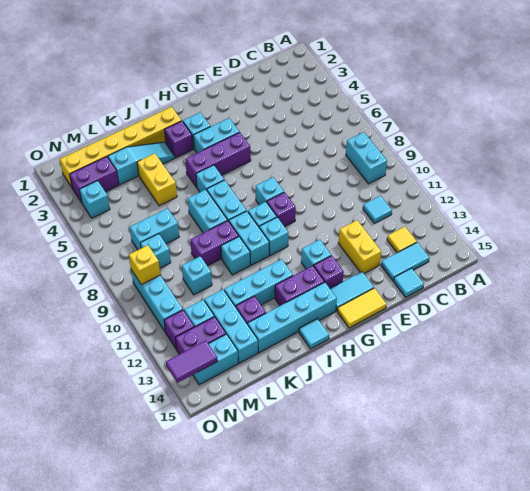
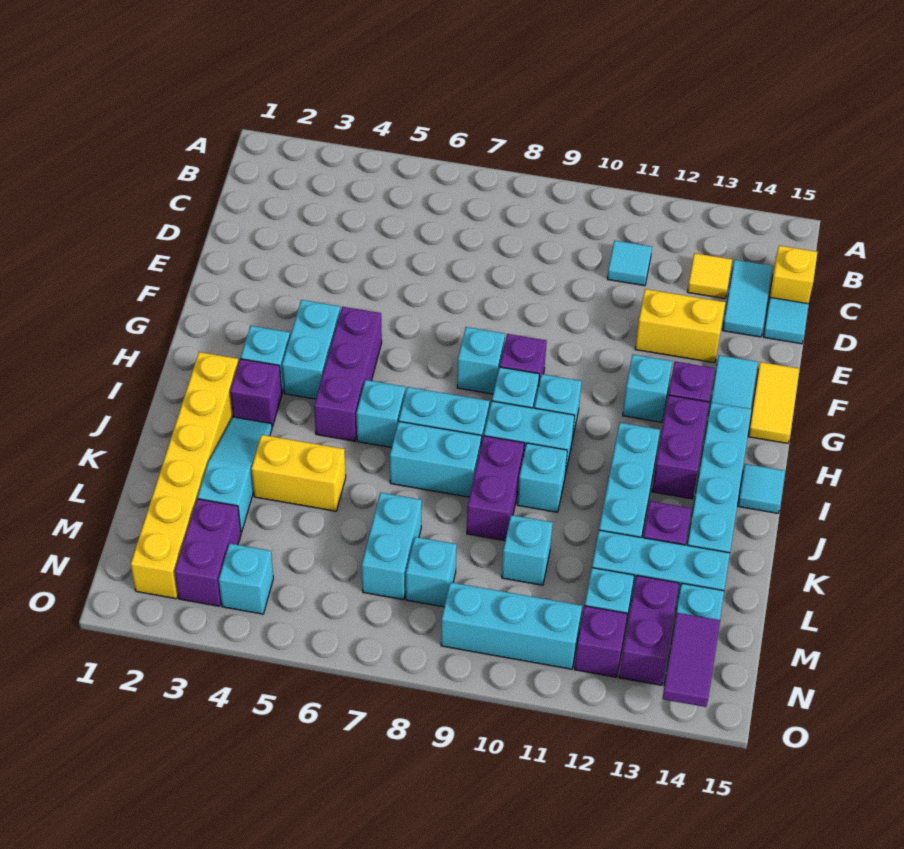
cyan brick B8:B9 level 1 -> none
yellow brick N9 level 2 -> yellow brick C15 level 1

